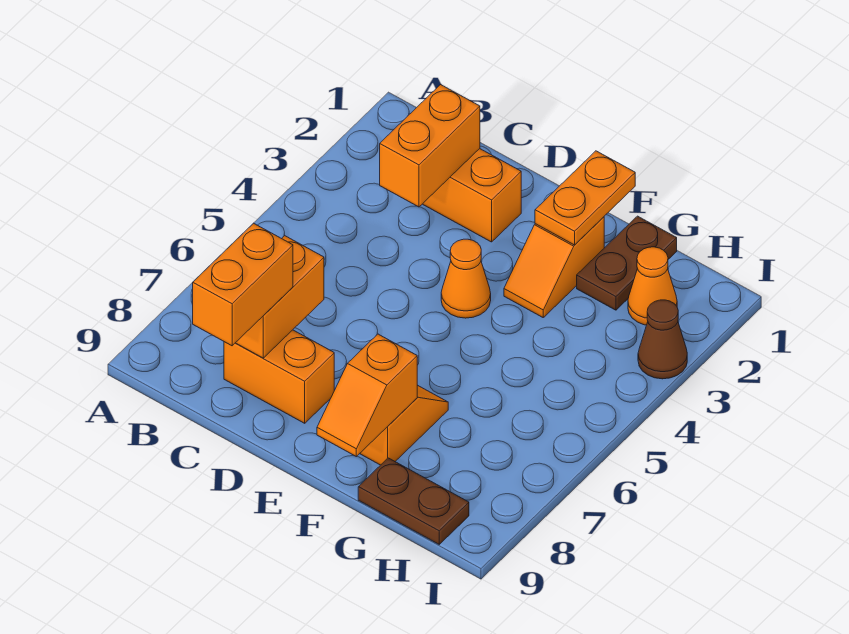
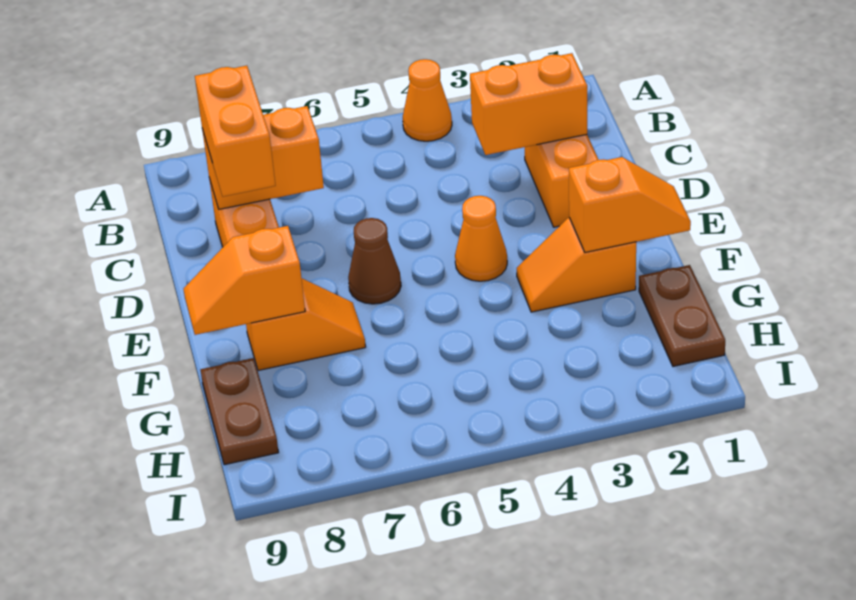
orange brick C8:C9 level 3 -> orange brick C8:D8 level 3
orange plate F1:F2 level 2 -> orange slope F1:F2 level 2 top 2
brown plate G1:G2 level 1 -> brown plate G1:H1 level 1
orange cone H2 level 1 -> orange cone A4 level 1
brown cone I3 level 1 -> brown cone E6 level 1

